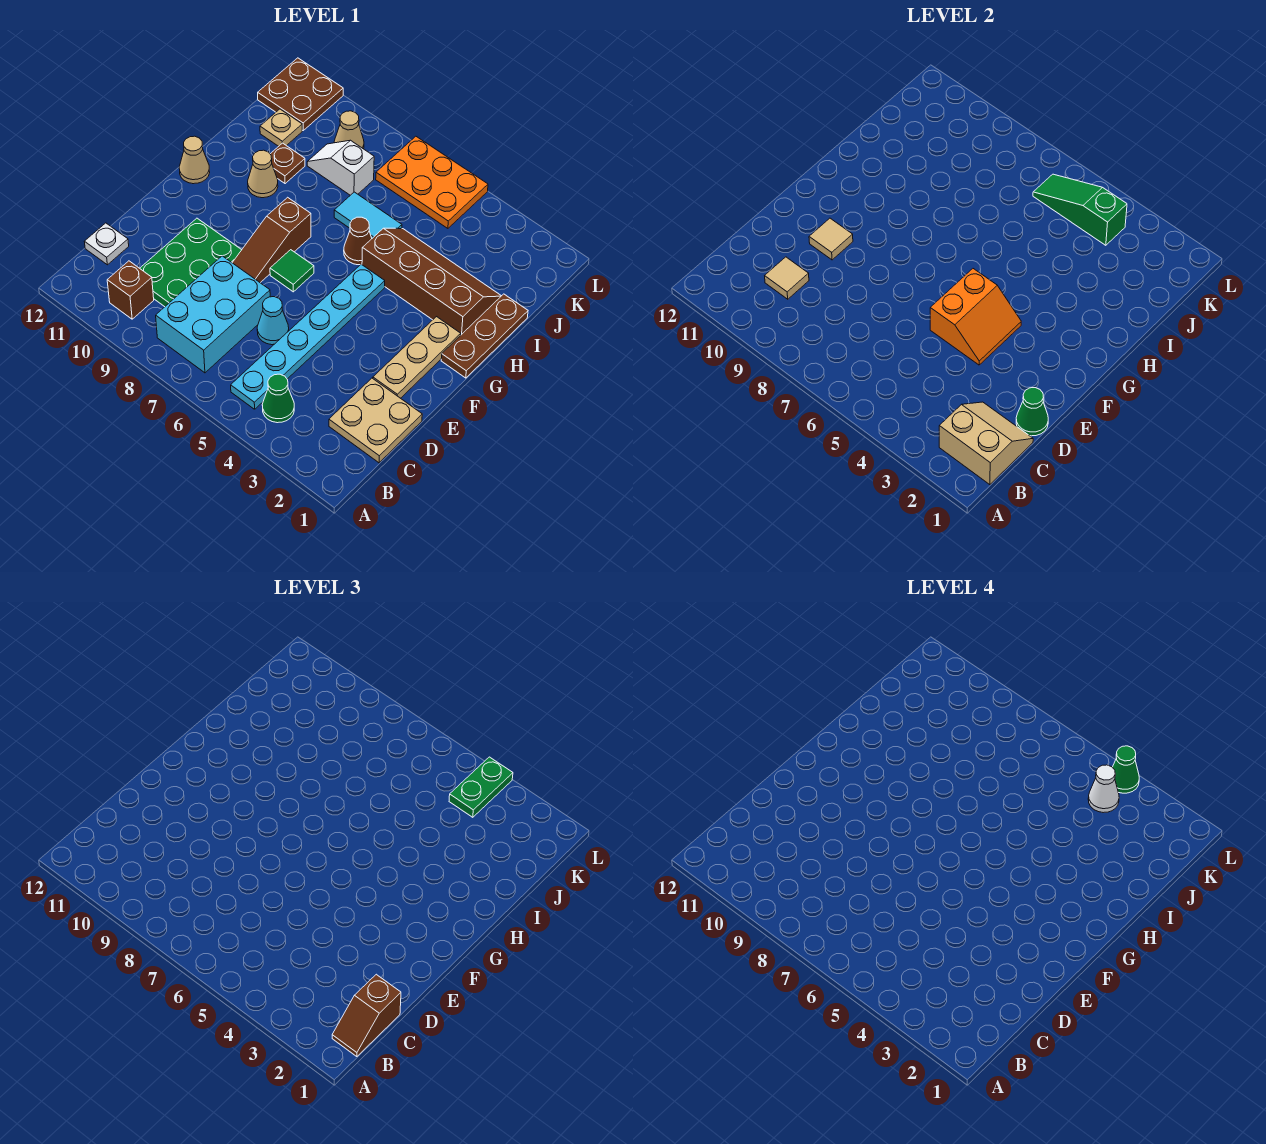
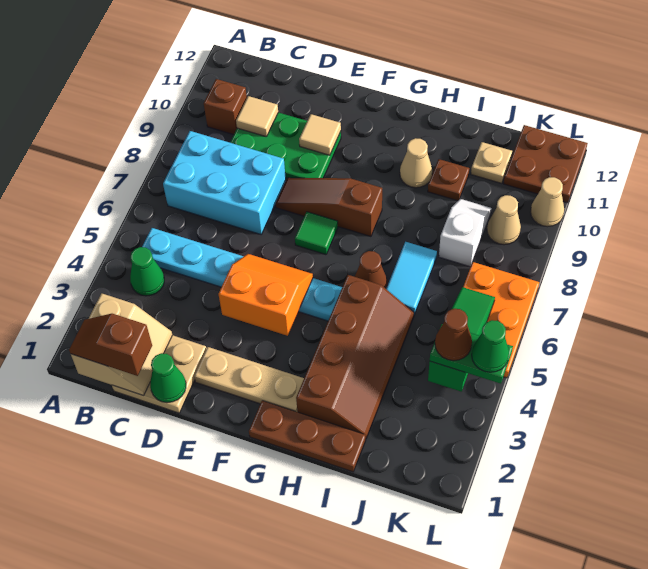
white plate C12 level 1 -> none
cyan cone D6 level 1 -> none
orange slope E4:F5 level 2 top 5 -> orange slope E4:F5 level 2 top 4
tan cone G12 level 1 -> tan cone L10 level 1
white cone K4 level 4 -> brown cone K4 level 4

